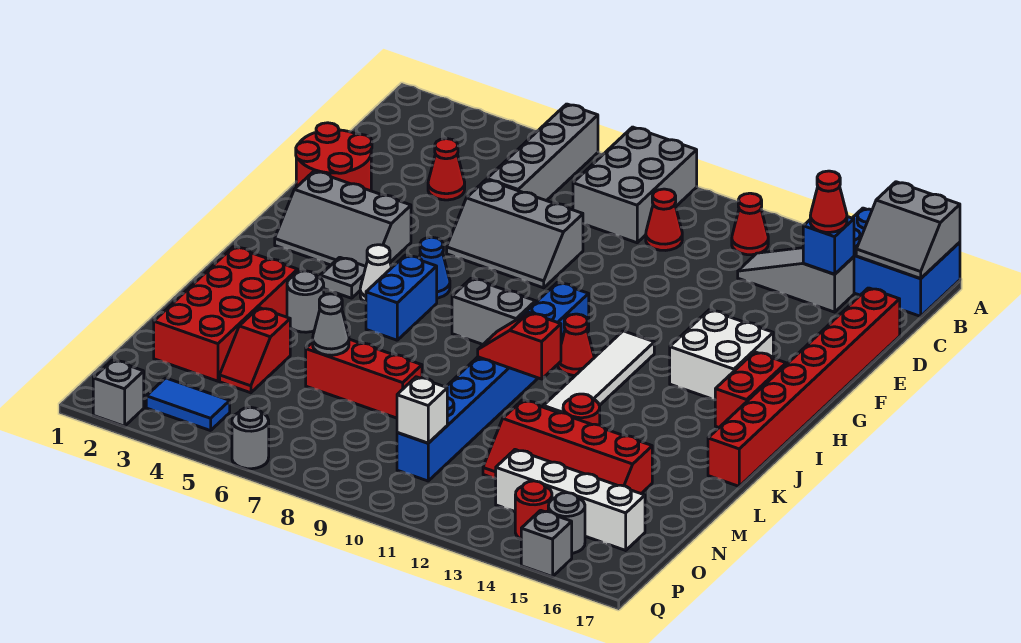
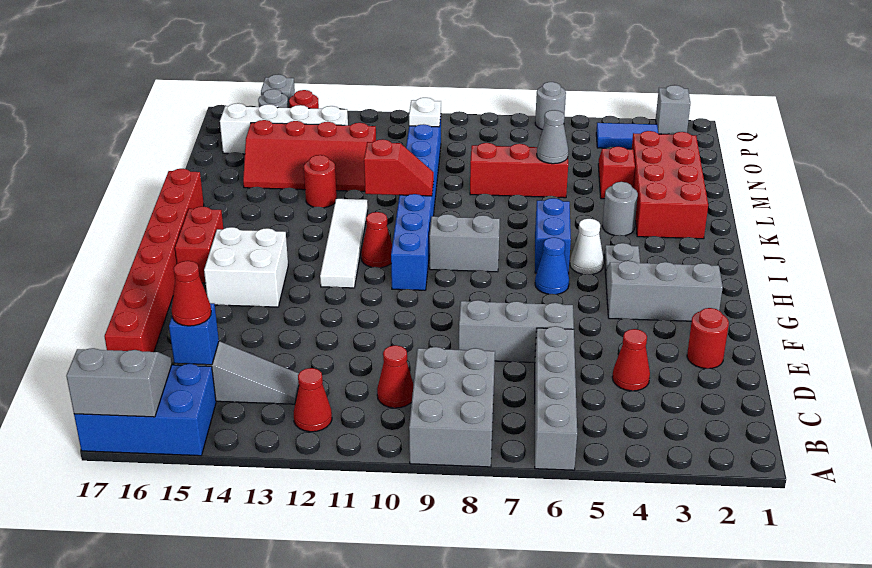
red round brick E1:F2 level 1 -> red round brick E2 level 1
red slope M12:N15 level 1 top M -> red slope M12:N15 level 1 top N
white brick O10 level 2 -> white plate O10 level 2

